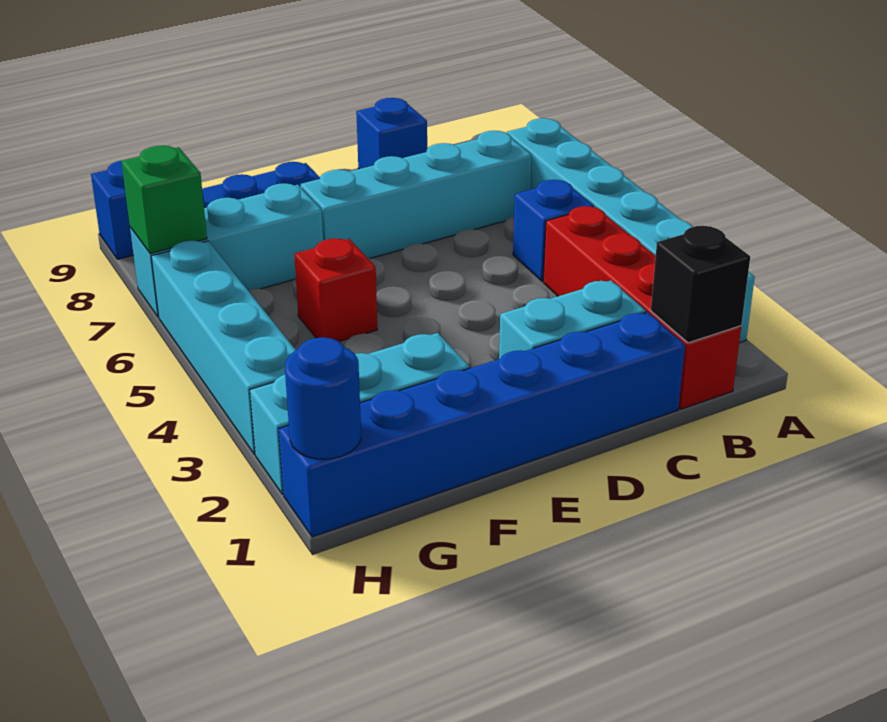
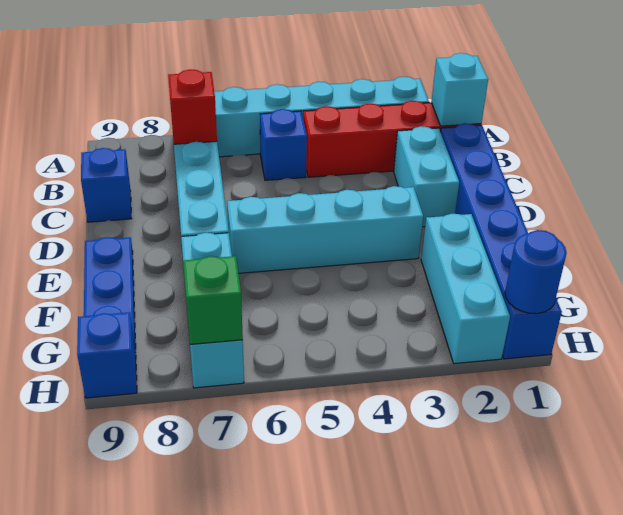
black brick B1 level 2 -> cyan brick B1 level 2
red brick F5 level 1 -> red brick B7 level 2
cyan brick H3:H6 level 1 -> cyan brick E3:E6 level 1

